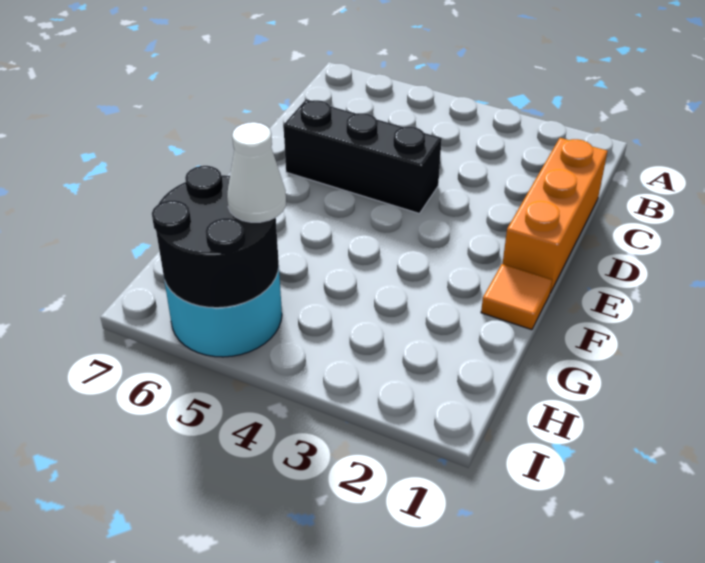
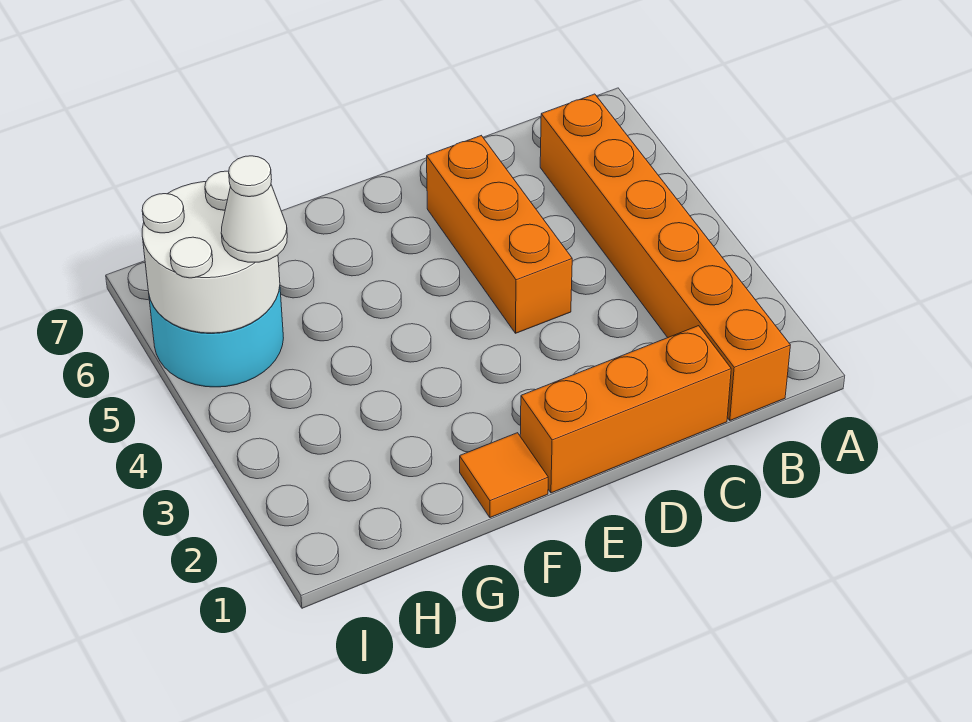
none -> orange brick B1:B6 level 1
black brick D4:D6 level 1 -> orange brick D4:D6 level 1
black round brick H5:I6 level 2 -> white round brick H5:I6 level 2

